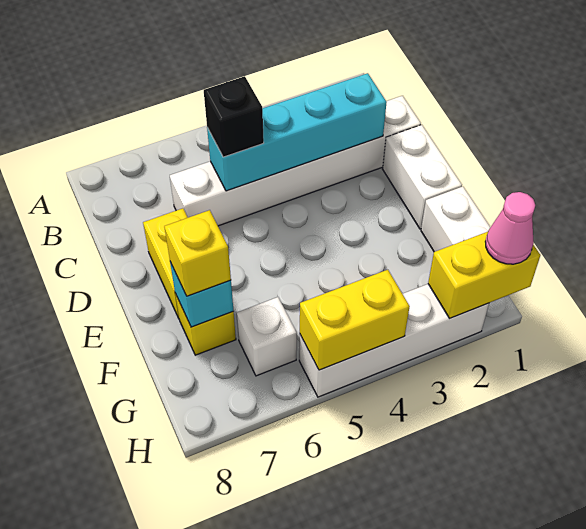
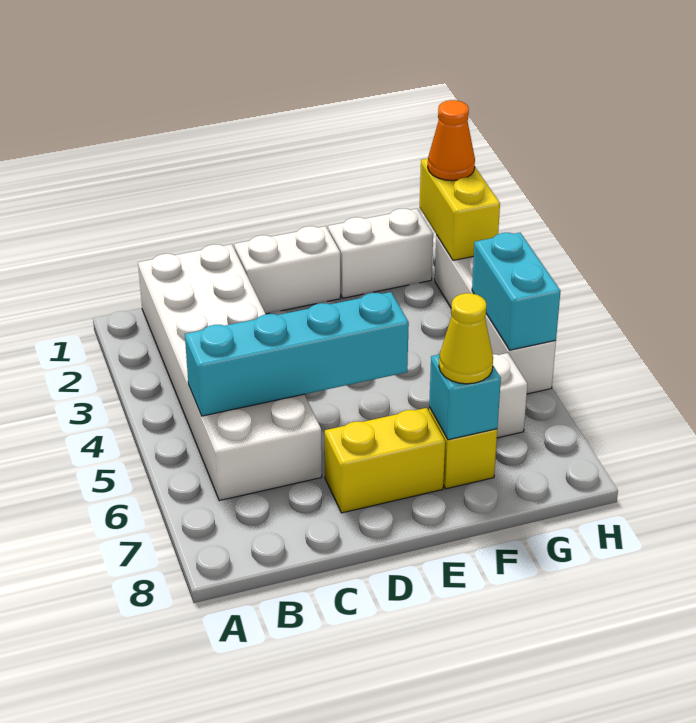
white brick C1:C6 level 1 -> white brick B1:C6 level 1
cyan brick C2:C5 level 2 -> cyan brick B5:E5 level 2
black brick C5 level 3 -> none
yellow brick F7 level 3 -> yellow cone F7 level 3
pink cone H1 level 3 -> orange cone H1 level 3
yellow brick H4:H5 level 2 -> cyan brick H4:H5 level 2

